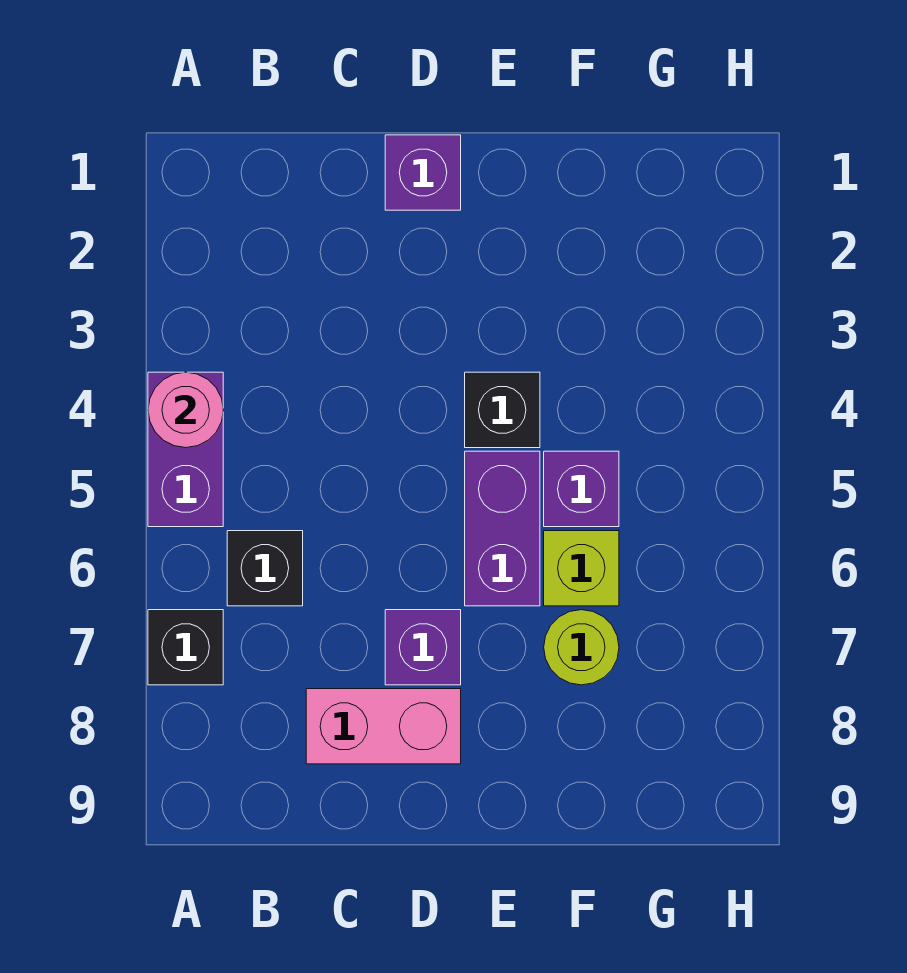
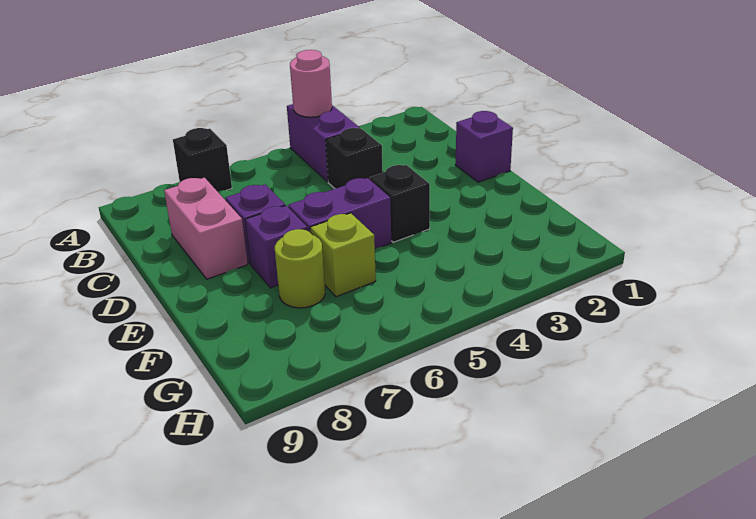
purple brick A4:A5 level 1 -> purple brick A4:B4 level 1
black brick B6 level 1 -> black brick C4 level 1
purple brick F5 level 1 -> purple brick E7 level 1

